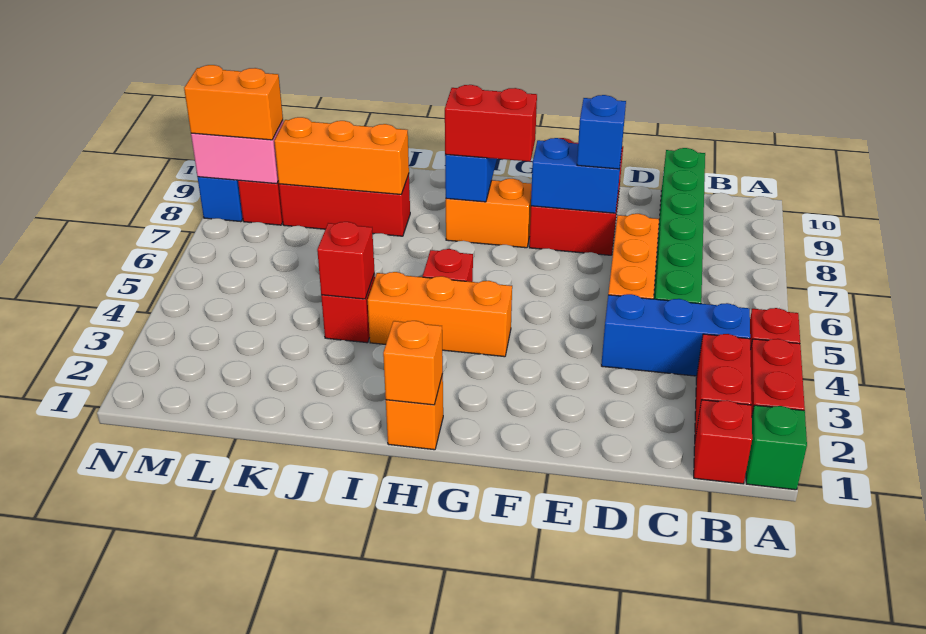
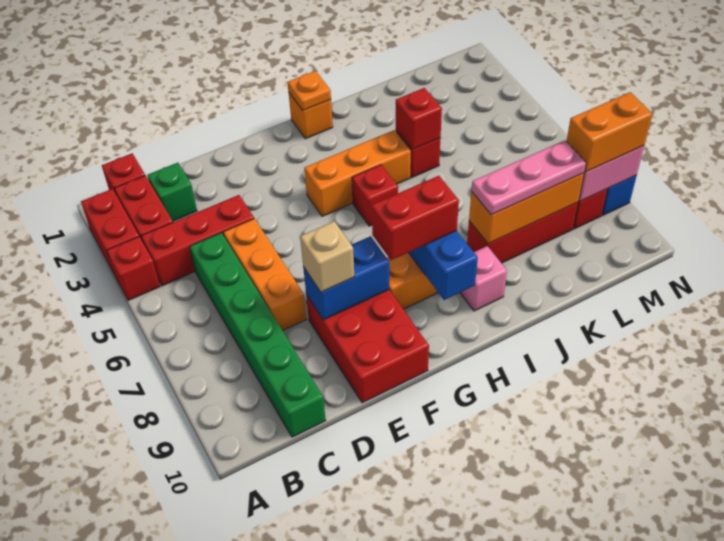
green brick A1 level 1 -> green brick C2 level 1
blue brick B4:D4 level 1 -> red brick B4:D4 level 1
blue brick E8 level 3 -> tan brick E8 level 3
orange brick H1 level 2 -> orange plate H1 level 2
none -> pink brick I9 level 1
none -> pink plate J8:L8 level 3

